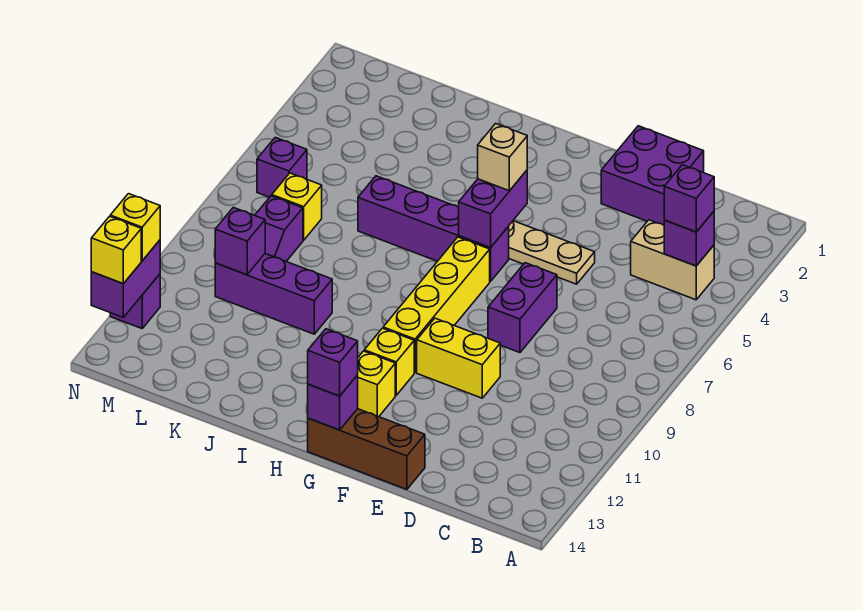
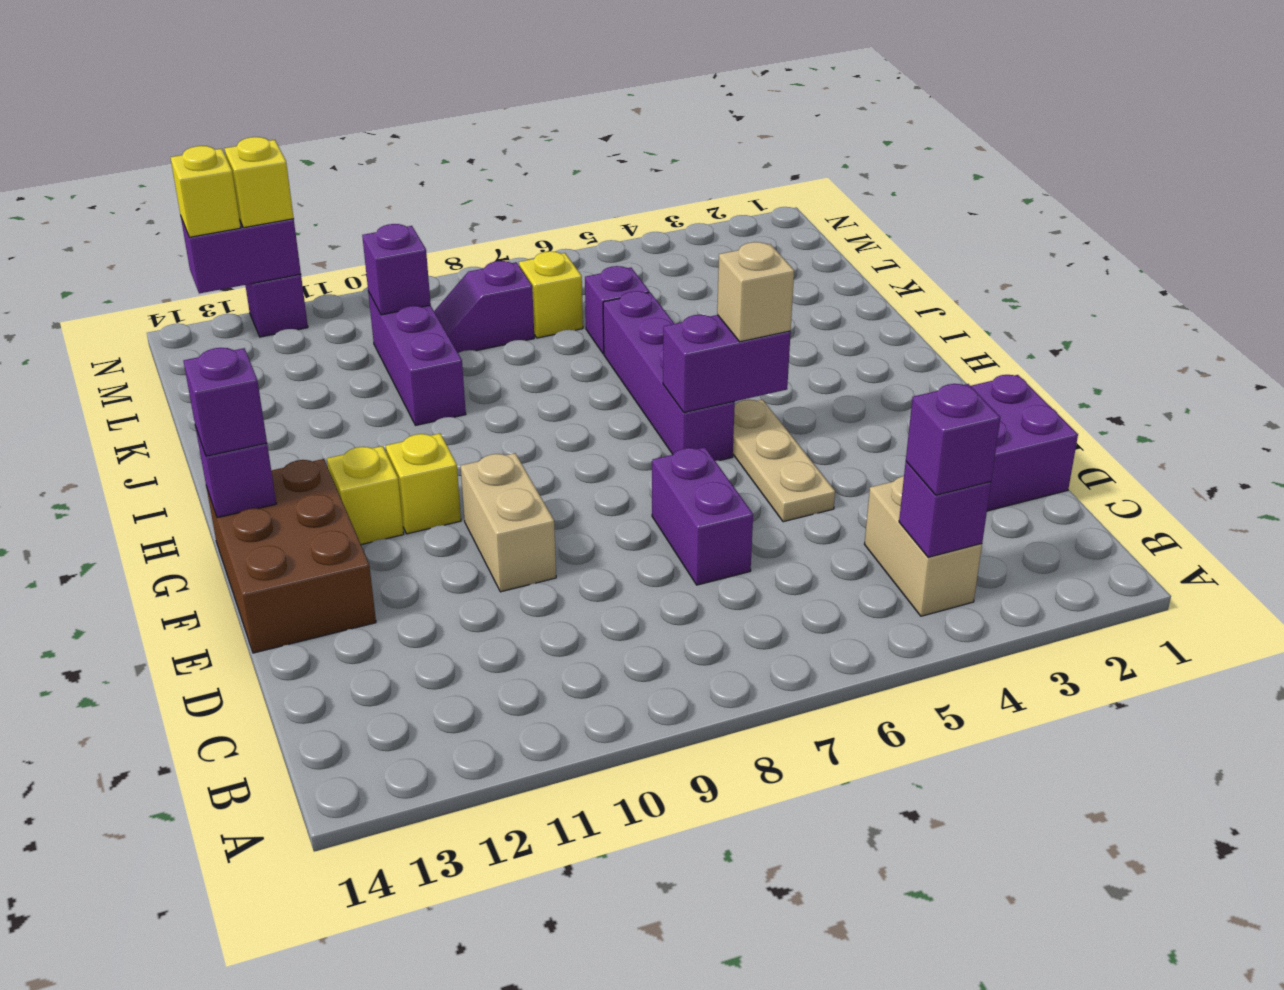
purple brick E7:E8 level 1 -> purple brick D7:E7 level 1
yellow brick E10:F10 level 1 -> tan brick E10:F10 level 1
brown brick E14:G14 level 1 -> brown brick E13:G14 level 1
yellow brick G7:G10 level 1 -> none
purple brick M6 level 1 -> purple brick K6 level 1

